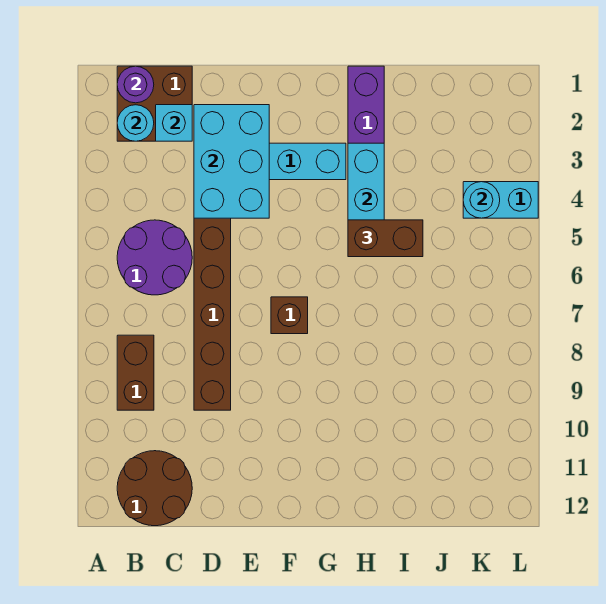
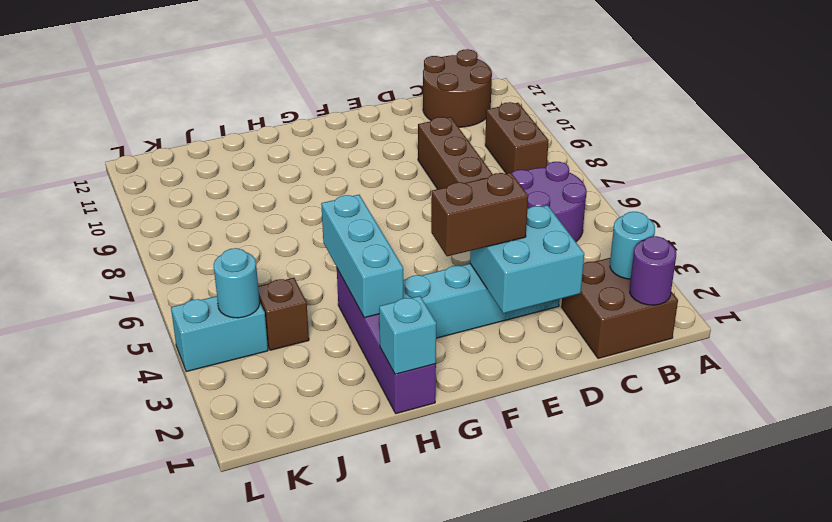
cyan brick C2 level 2 -> cyan brick H1 level 2
cyan brick D2:E4 level 2 -> cyan brick D2:E3 level 2
brown brick F7 level 1 -> brown brick J4 level 1
brown brick H5:I5 level 3 -> brown brick E3:F3 level 3

